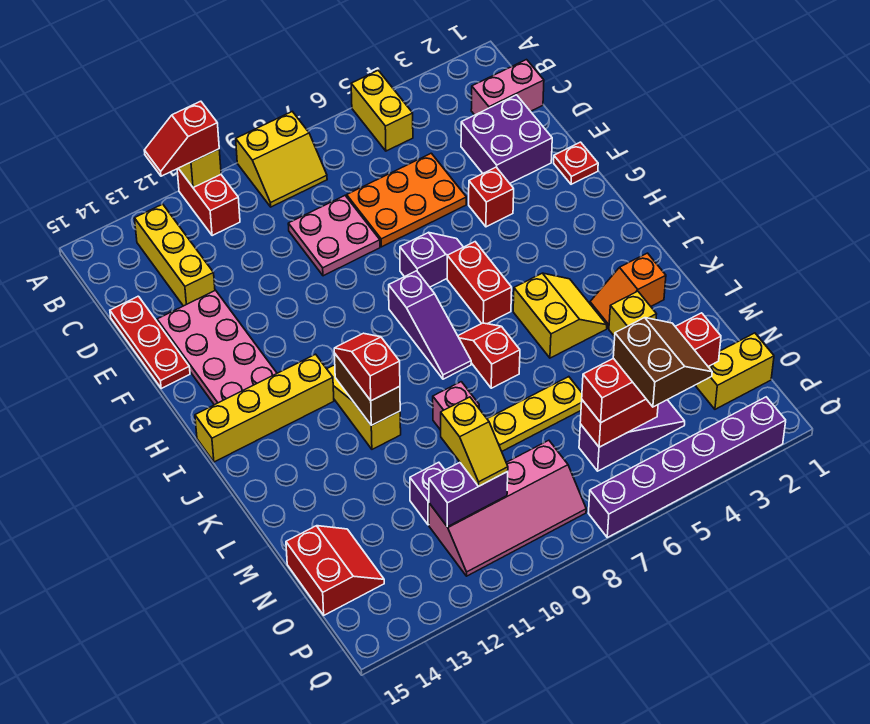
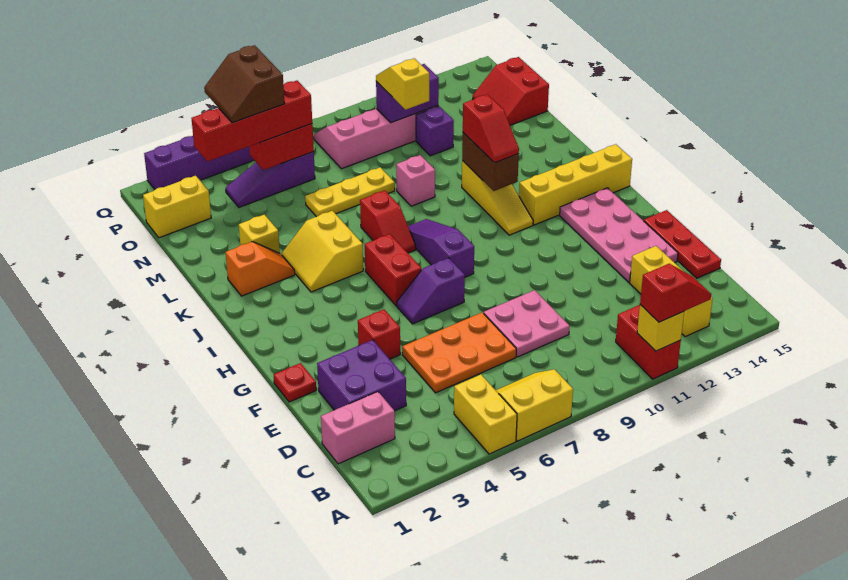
yellow slope A8:B9 level 1 top A -> yellow slope A6:B7 level 1 top A

